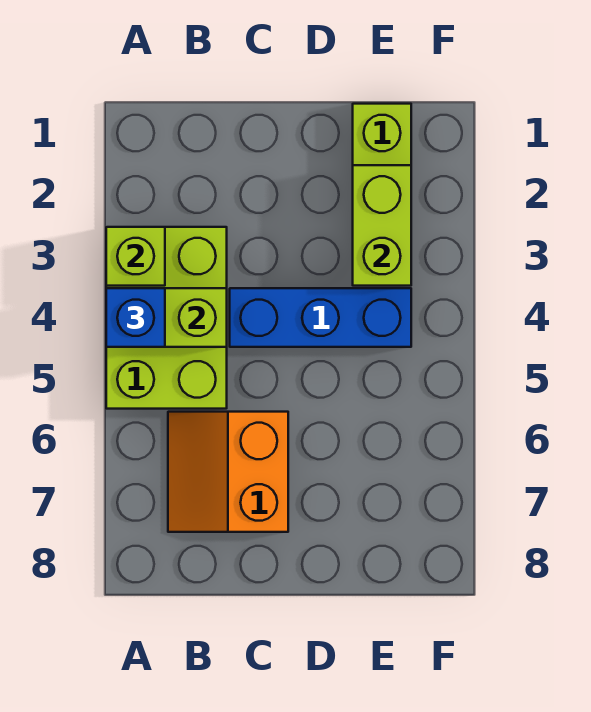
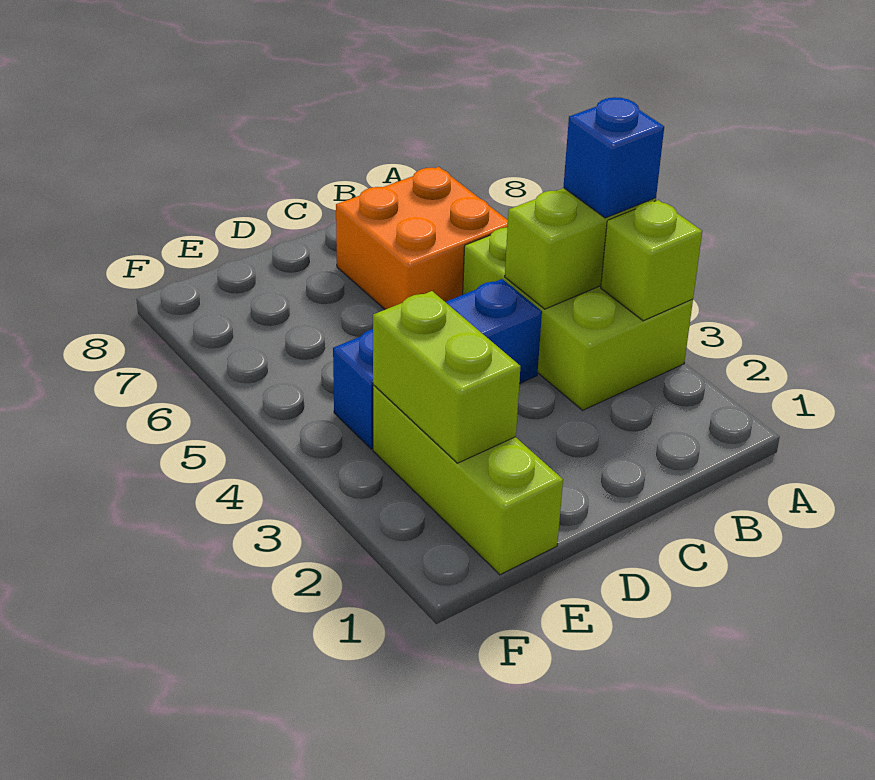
orange slope B6:C7 level 1 top C -> orange brick B6:C7 level 1

